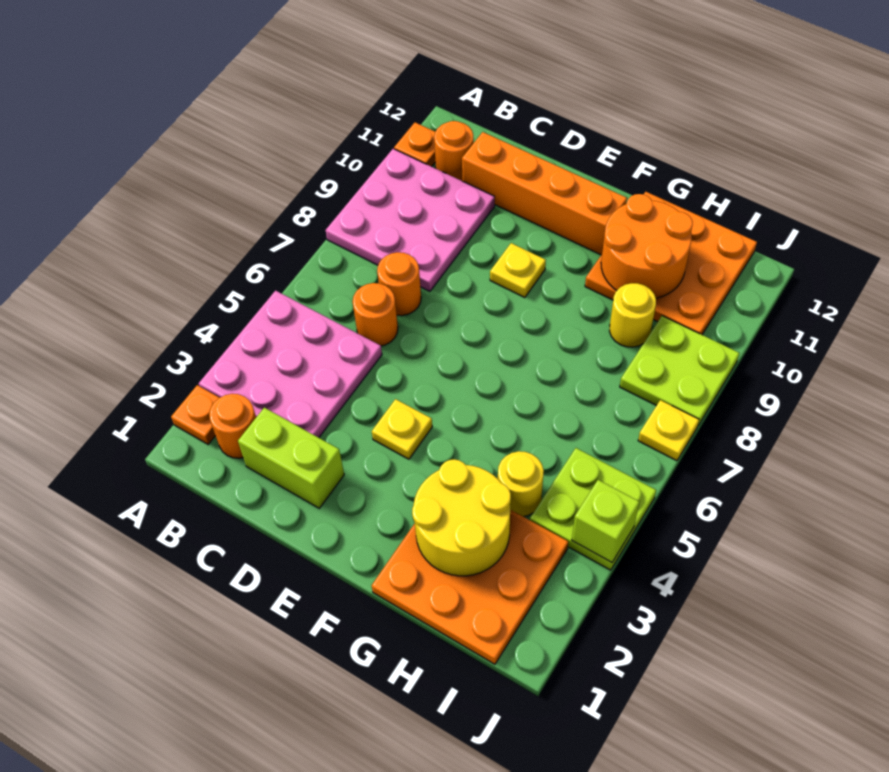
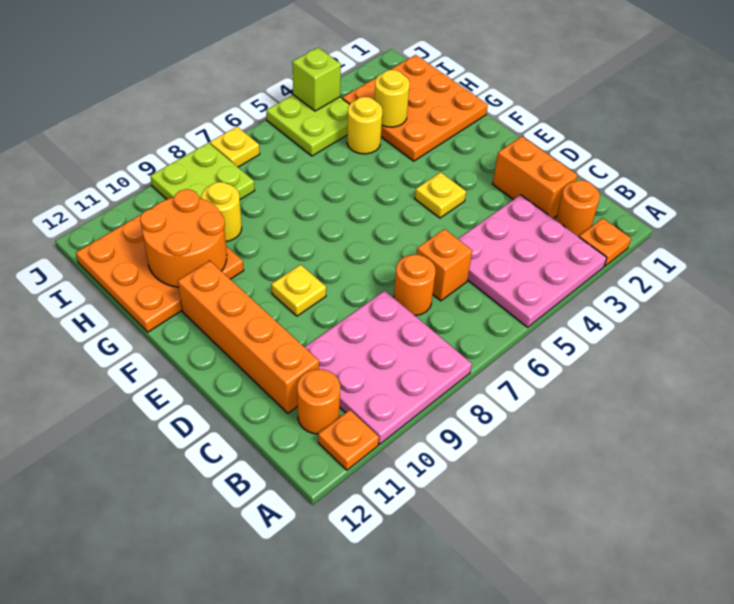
lime brick C2:D2 level 1 -> orange brick C2:D2 level 1
orange round brick C6 level 1 -> orange brick C6 level 1
yellow round brick G2:H3 level 2 -> yellow round brick H3 level 2

